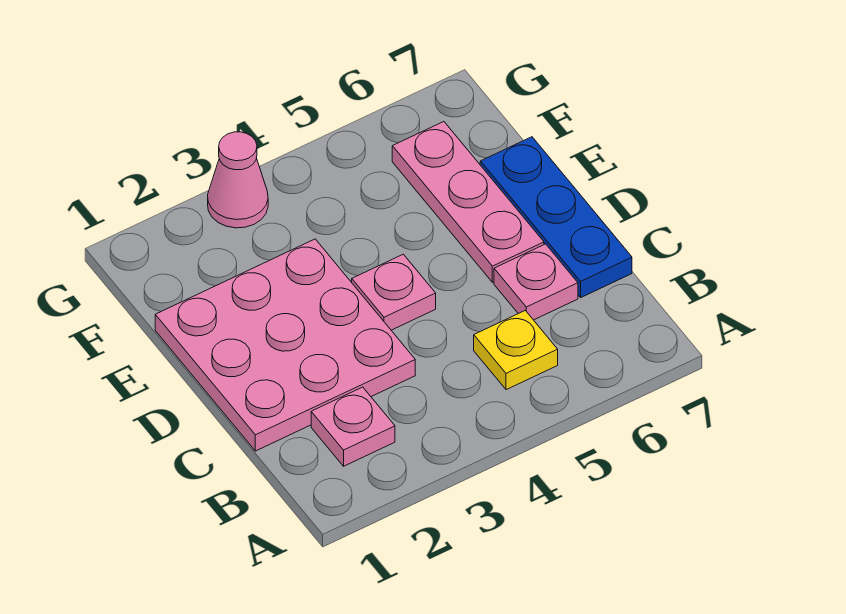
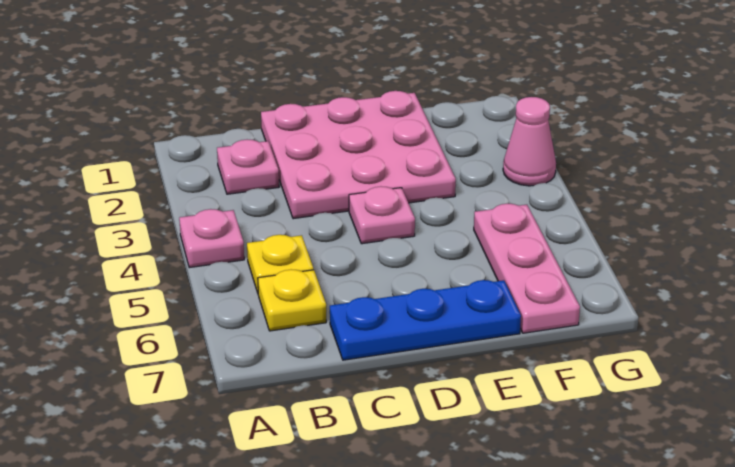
none -> yellow plate B6 level 1
pink plate C6 level 1 -> pink plate A4 level 1
pink plate D6:F6 level 1 -> pink plate F5:F7 level 1

